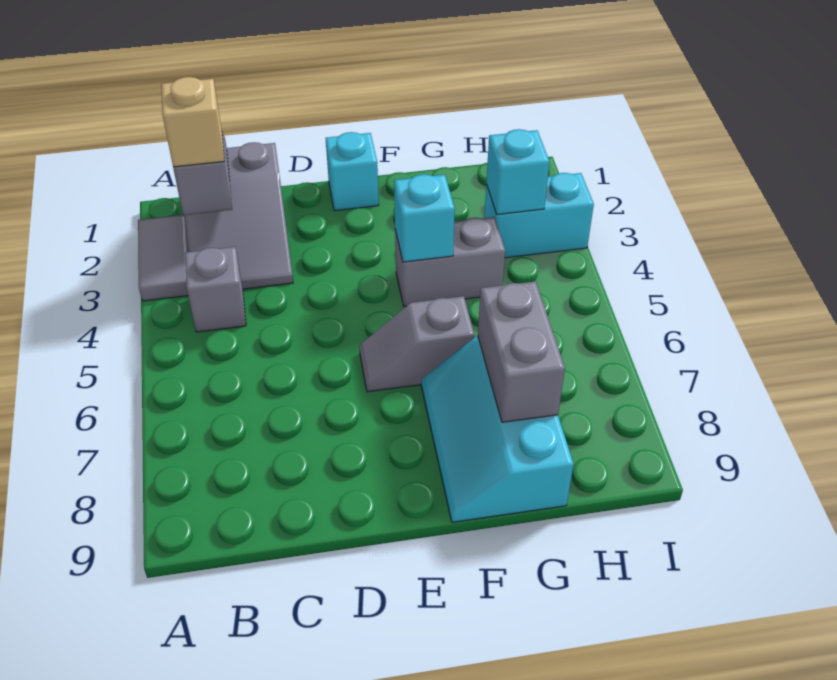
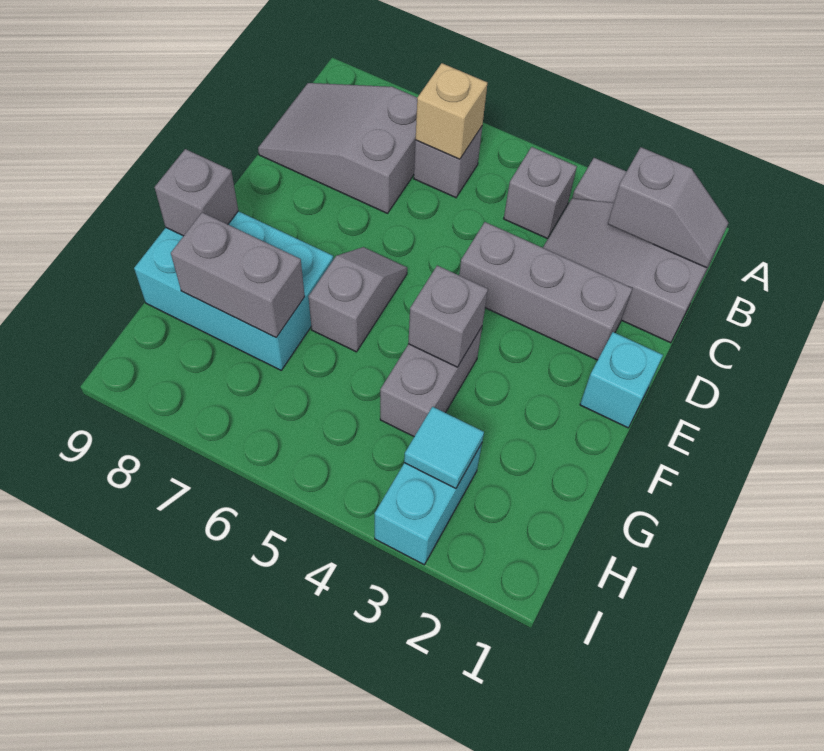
tan brick B2 level 3 -> tan brick B6 level 2
none -> grey brick B6 level 1
none -> grey slope B7:C9 level 1 top 7
none -> grey brick D2:D4 level 1
cyan brick F4 level 2 -> grey brick F4 level 2
cyan slope F7:G9 level 1 top G -> cyan brick F7:G9 level 1
none -> grey brick F9 level 2
cyan brick H3 level 2 -> cyan tile H3 level 2

